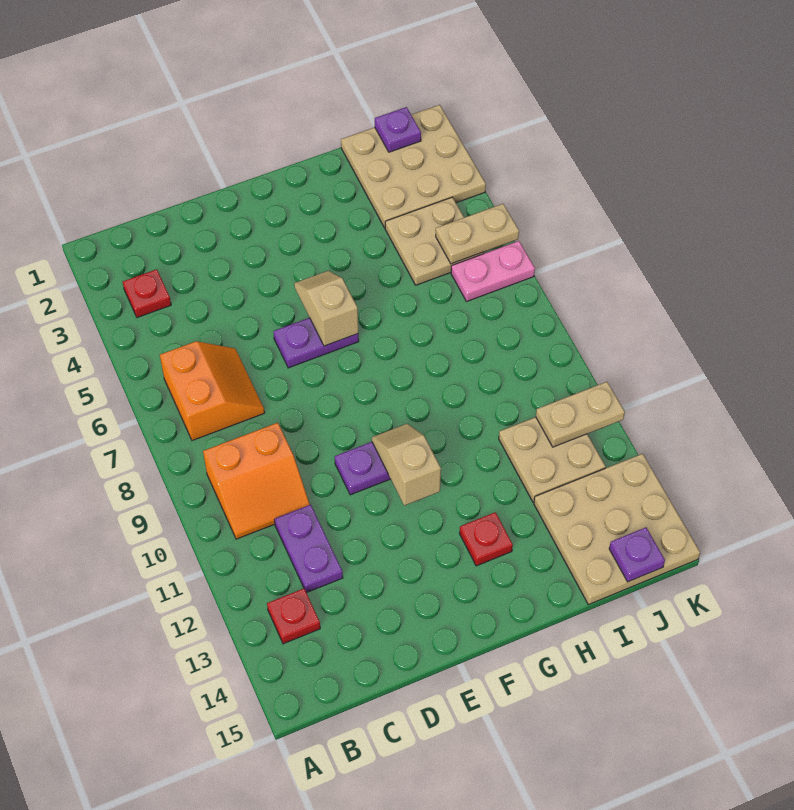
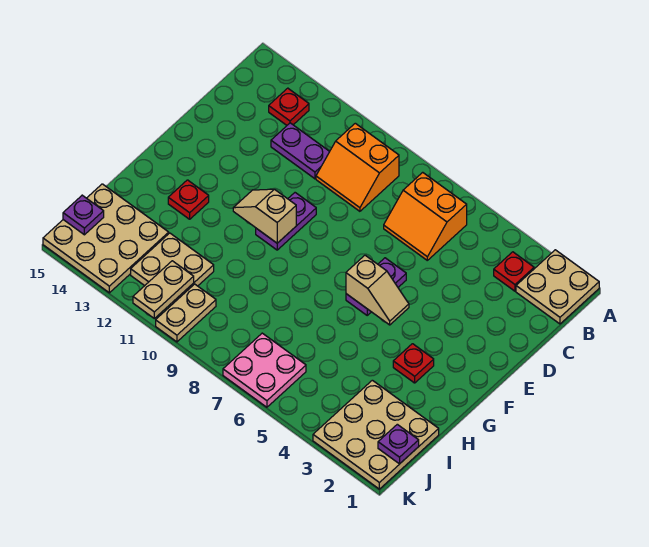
orange slope B9:C10 level 1 top 9 -> orange slope B9:C10 level 1 top B
tan slope F10:F11 level 2 top 11 -> tan slope F10:F11 level 2 top 10
none -> red plate G3 level 1
tan plate I4:J5 level 1 -> tan plate A1:B2 level 1
tan plate J5:K5 level 2 -> tan plate J10:K10 level 1
pink plate J6:K6 level 1 -> pink plate J6:K7 level 1

